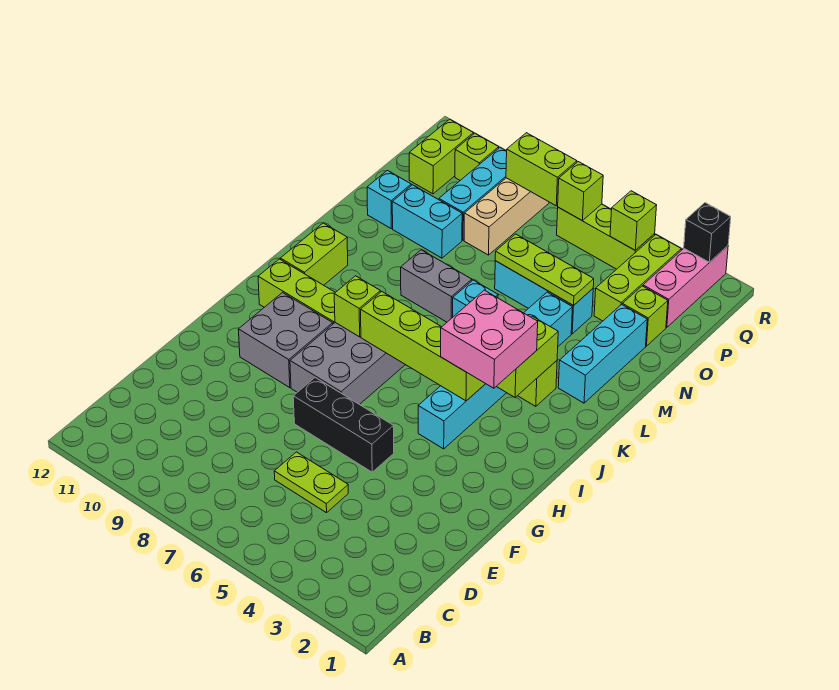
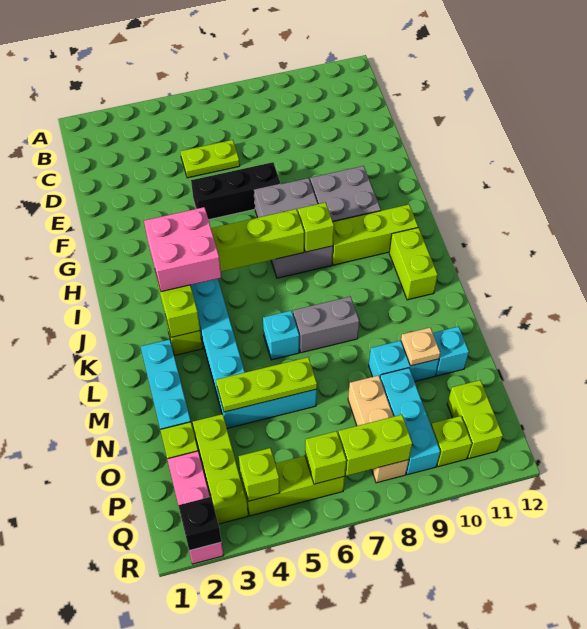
none -> tan plate N10 level 2

